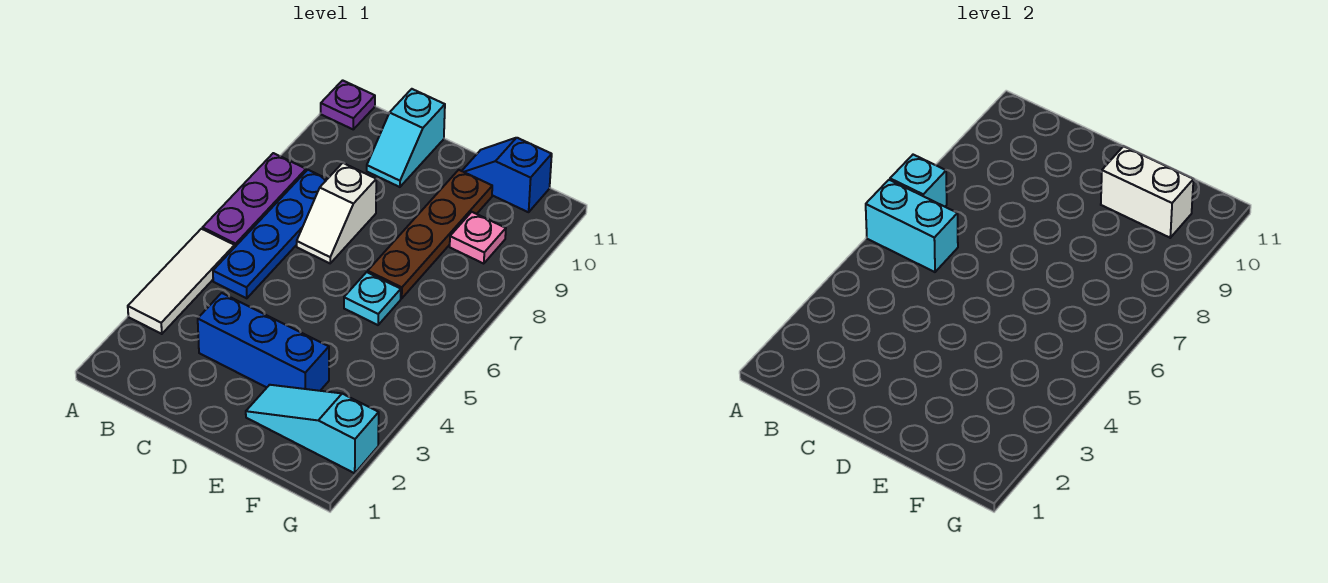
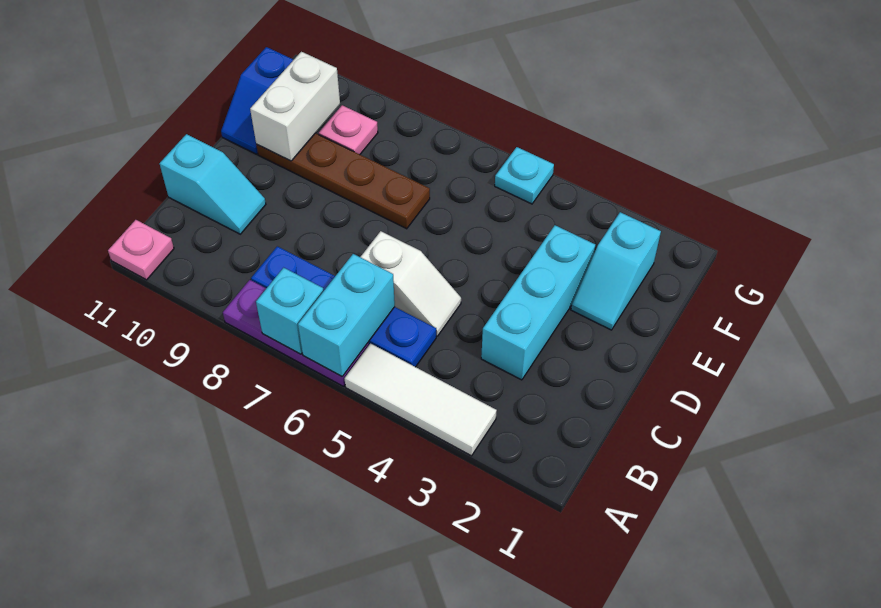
purple plate A11 level 1 -> pink plate A11 level 1
blue brick C3:E3 level 1 -> cyan brick C3:E3 level 1
white slope C7:C8 level 1 top 8 -> white slope C5:C6 level 1 top 6
cyan slope E2:G2 level 1 top G -> cyan slope E2:F2 level 1 top F
cyan plate E6 level 1 -> cyan plate G5 level 1

